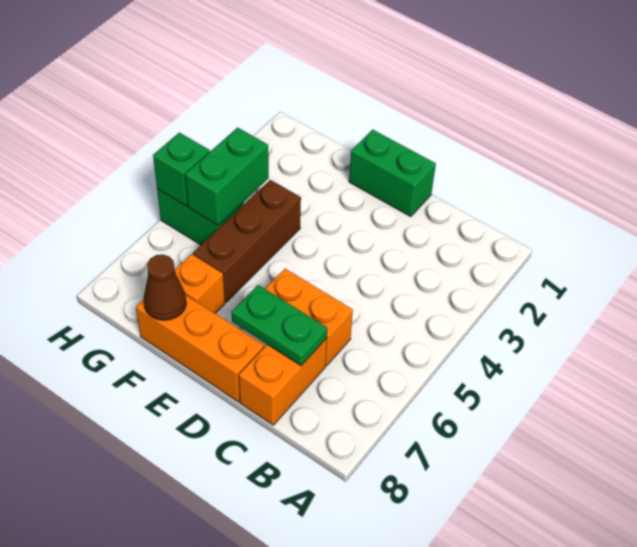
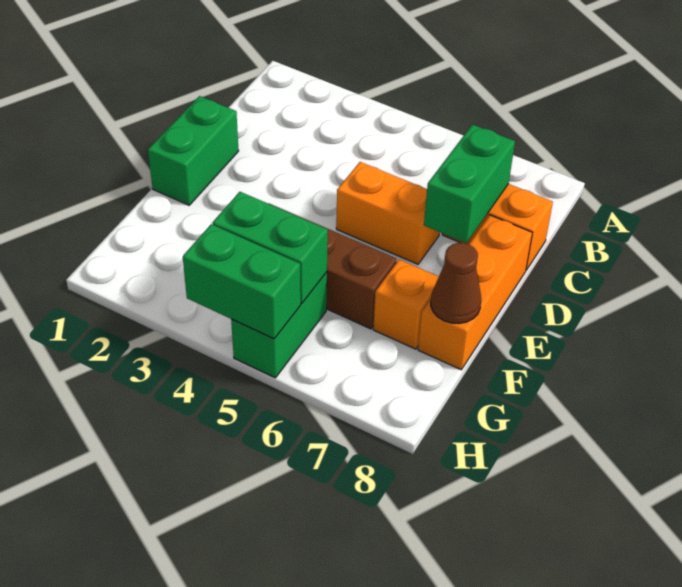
orange brick C6:D6 level 1 -> orange brick D5:D6 level 1
green plate C7:D7 level 2 -> green brick C7:D7 level 2
green brick H5 level 2 -> green brick H4:H5 level 2

